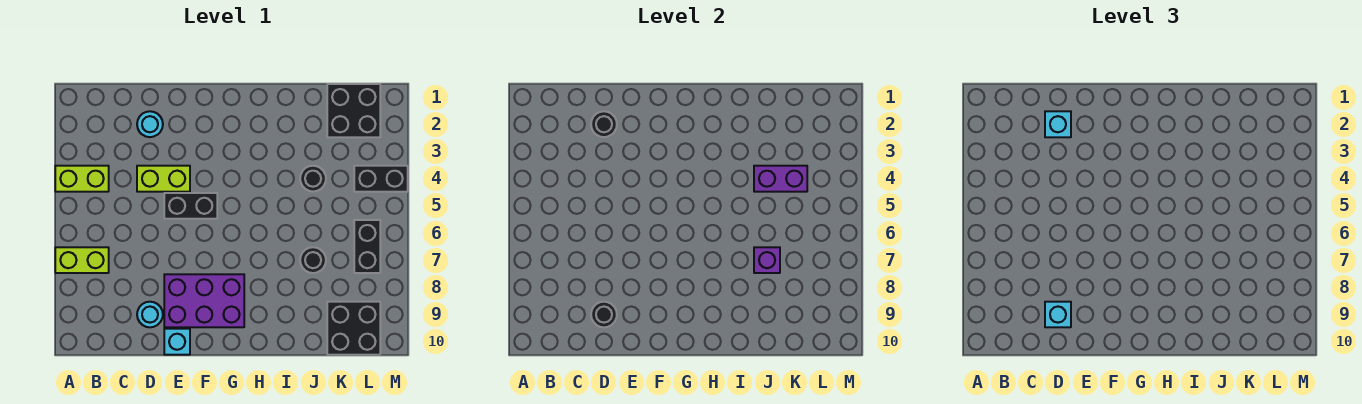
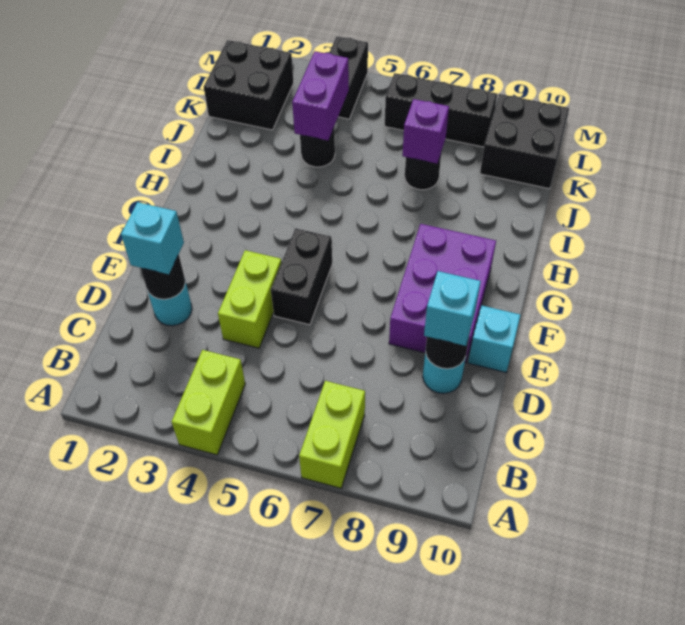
black brick L6:L7 level 1 -> black brick L6:L8 level 1

